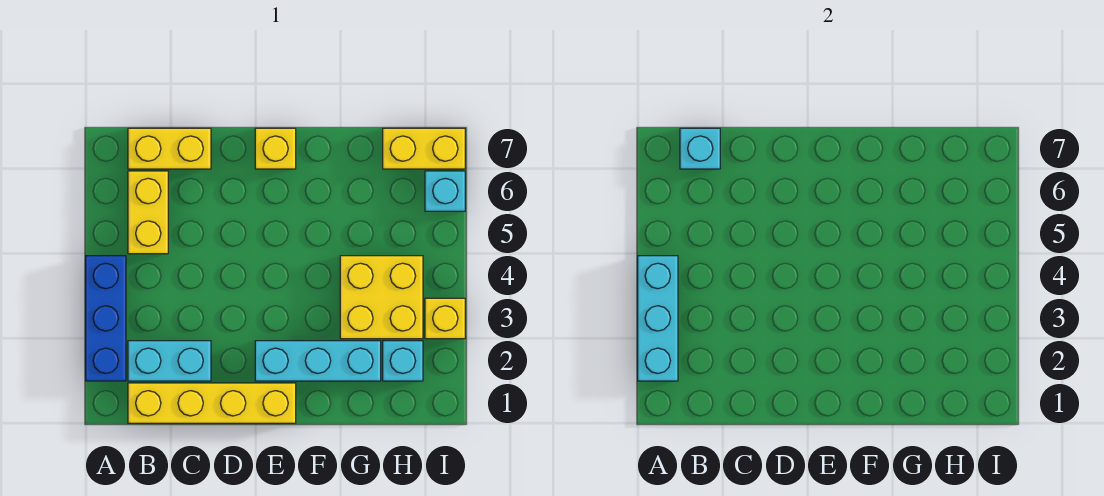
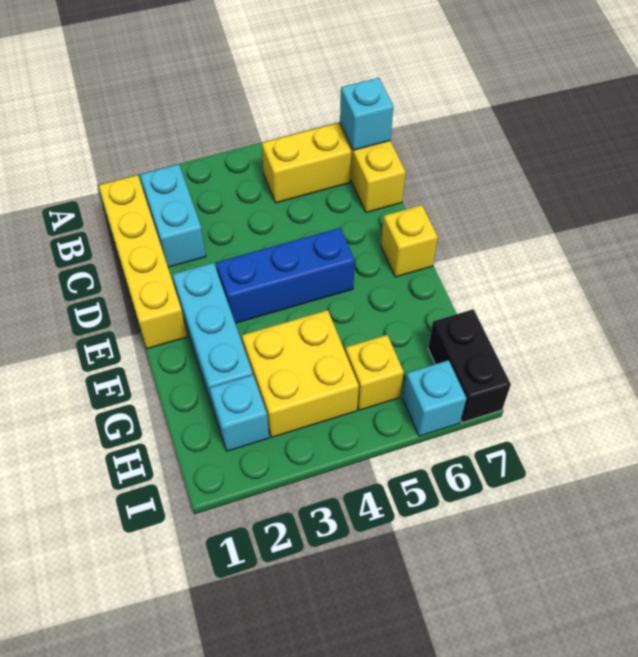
blue brick A2:A4 level 1 -> blue brick E3:E5 level 1
cyan brick A2:A4 level 2 -> none
yellow brick H7:I7 level 1 -> black brick H7:I7 level 1
yellow brick I3 level 1 -> yellow brick H5 level 1

